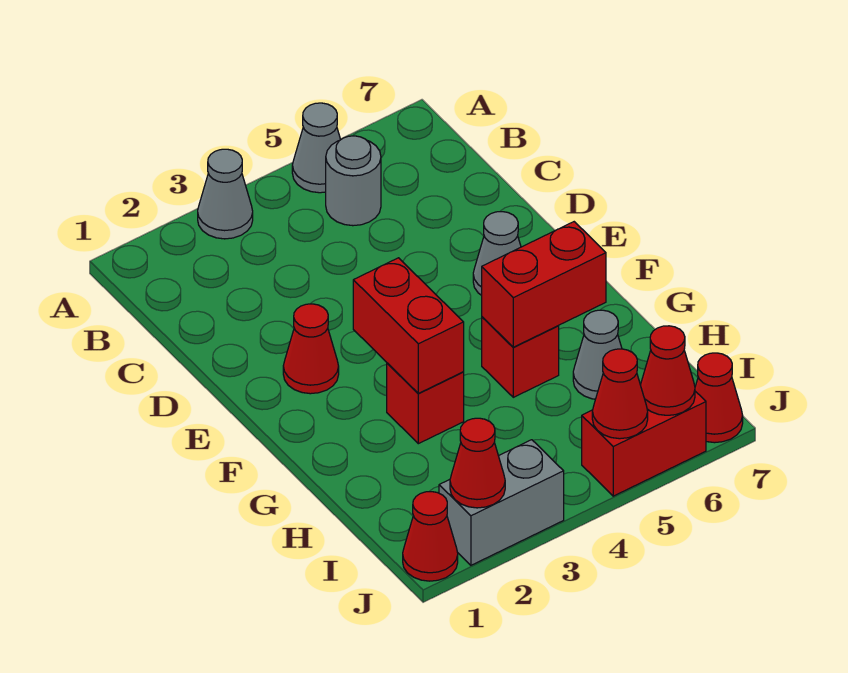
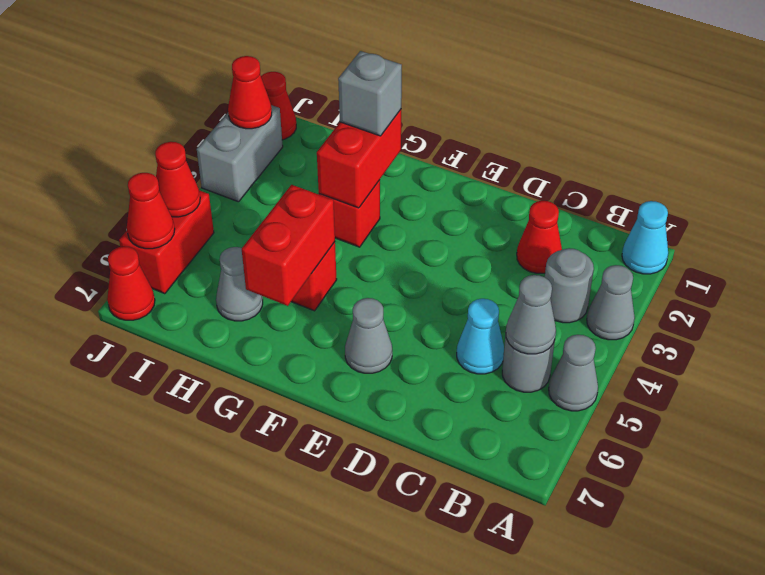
none -> cyan cone A1 level 1
none -> grey round brick B3 level 1
none -> grey cone B5 level 2
none -> cyan cone C5 level 1
red cone E2 level 1 -> red cone C2 level 1
red brick F3:G3 level 2 -> red brick G2:G3 level 2
none -> grey brick G2 level 3

